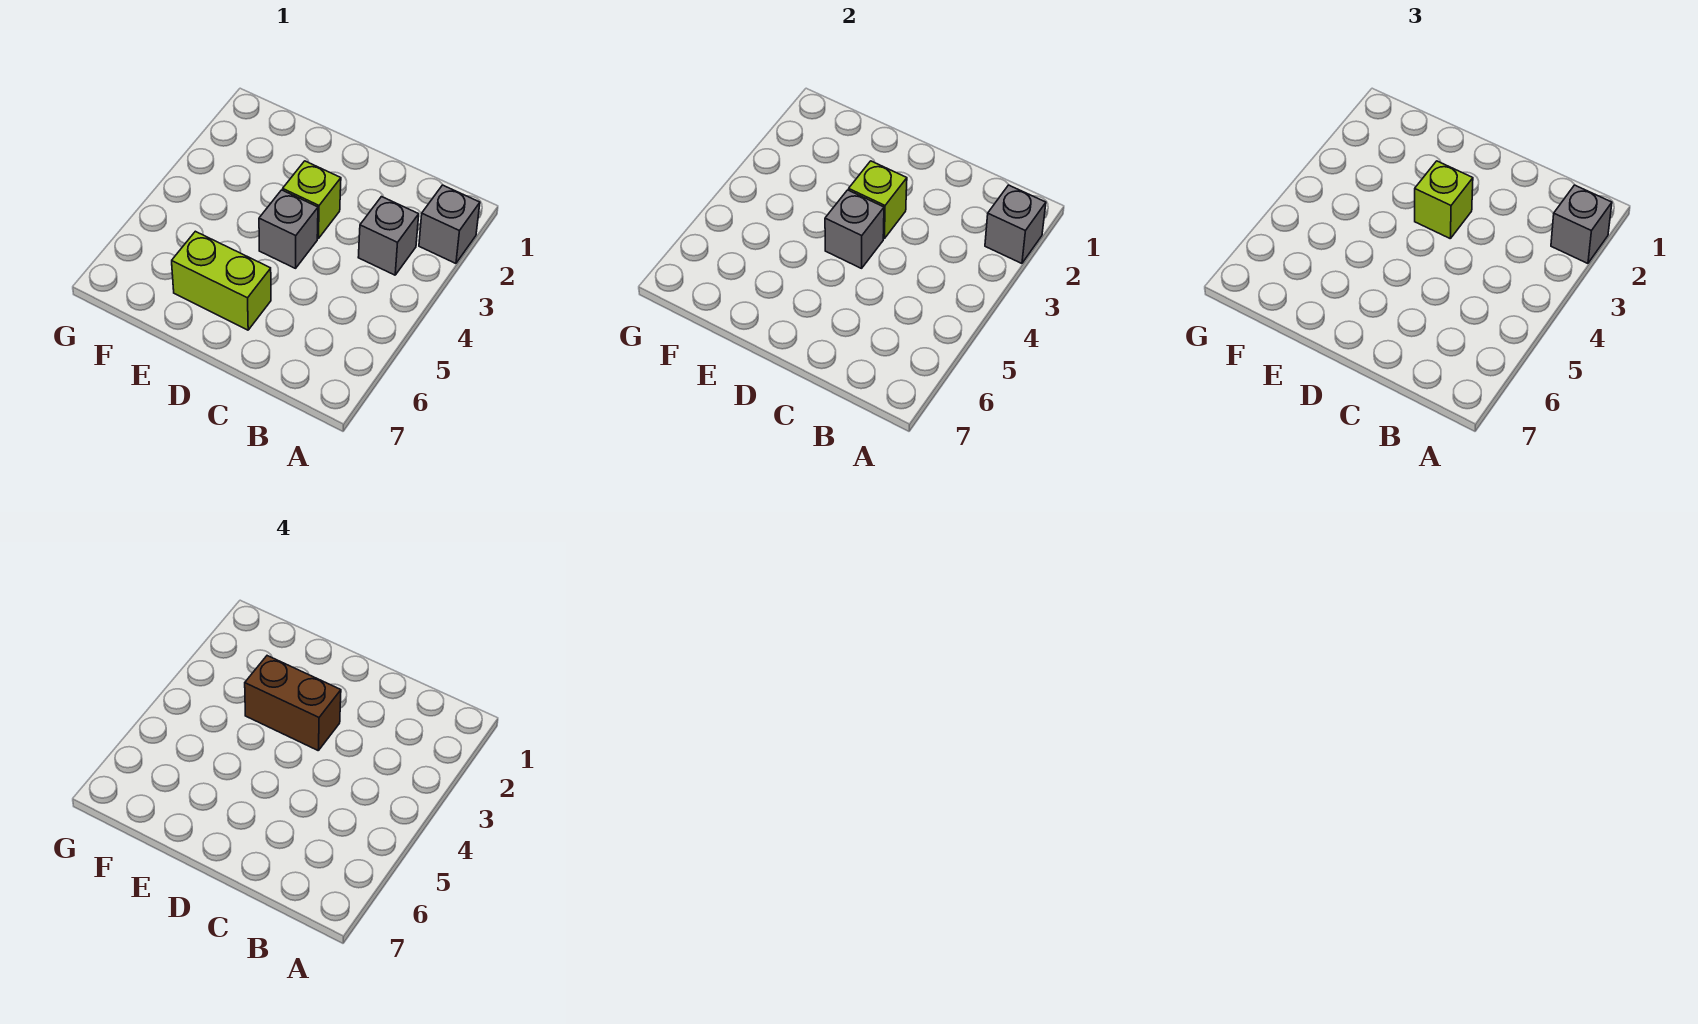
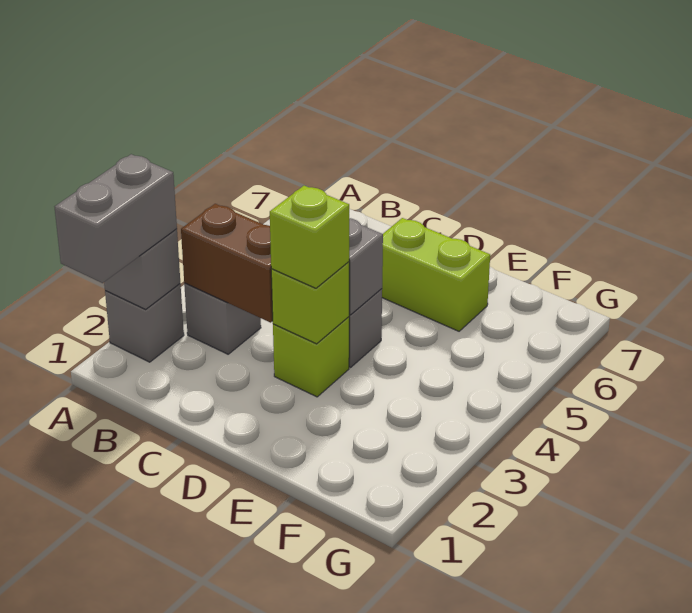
grey brick A2 level 3 -> grey brick A1:A2 level 3
brown brick D3:E3 level 4 -> brown brick B3:C3 level 2

